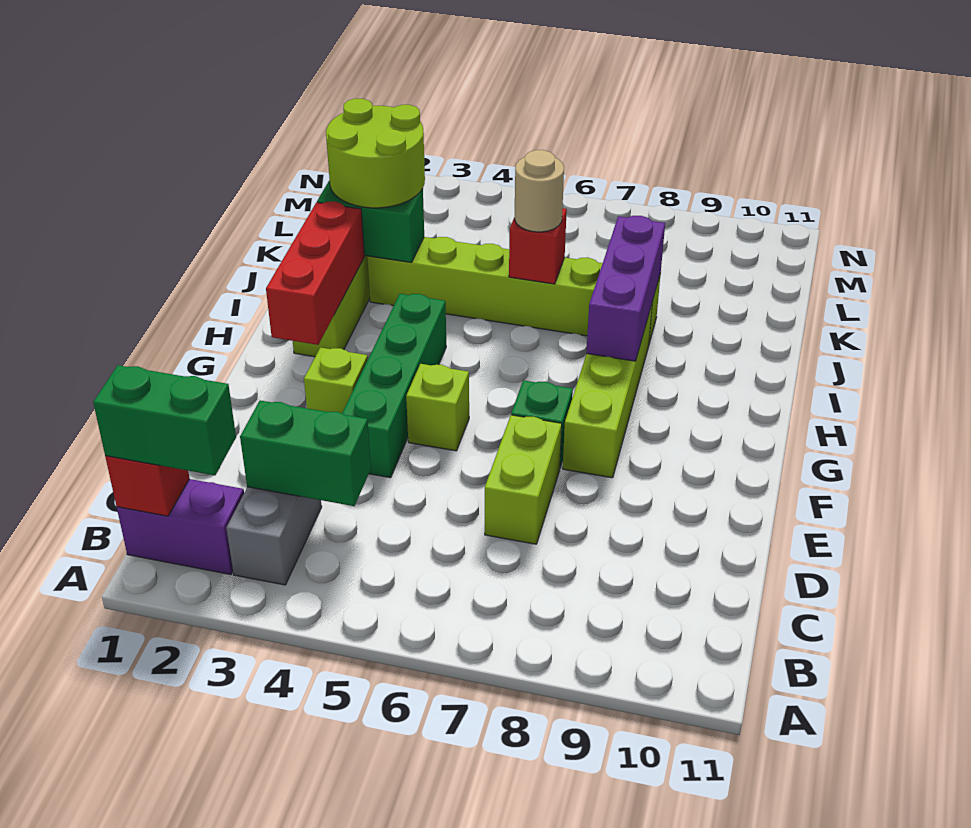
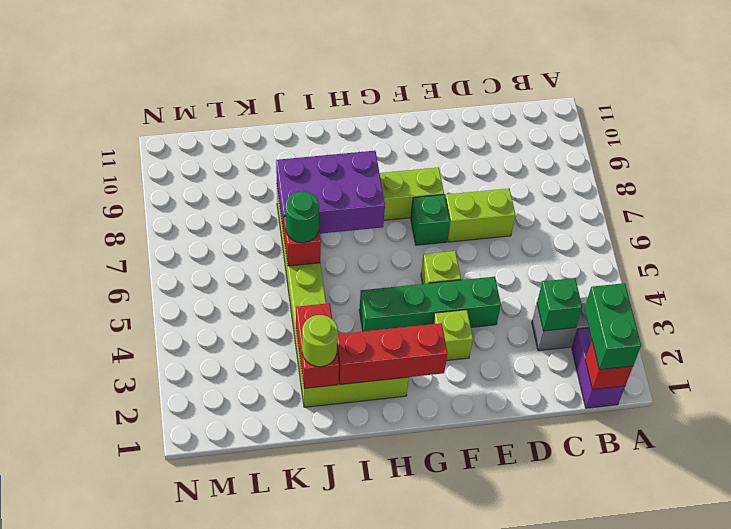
green brick C3:C4 level 2 -> green brick C3 level 2
purple brick H8:J8 level 2 -> purple brick H7:J8 level 2
green brick J2:J3 level 2 -> red brick J2:J3 level 2
lime round brick J2:K3 level 3 -> lime round brick J2 level 3
tan round brick J6 level 3 -> green round brick J6 level 3

